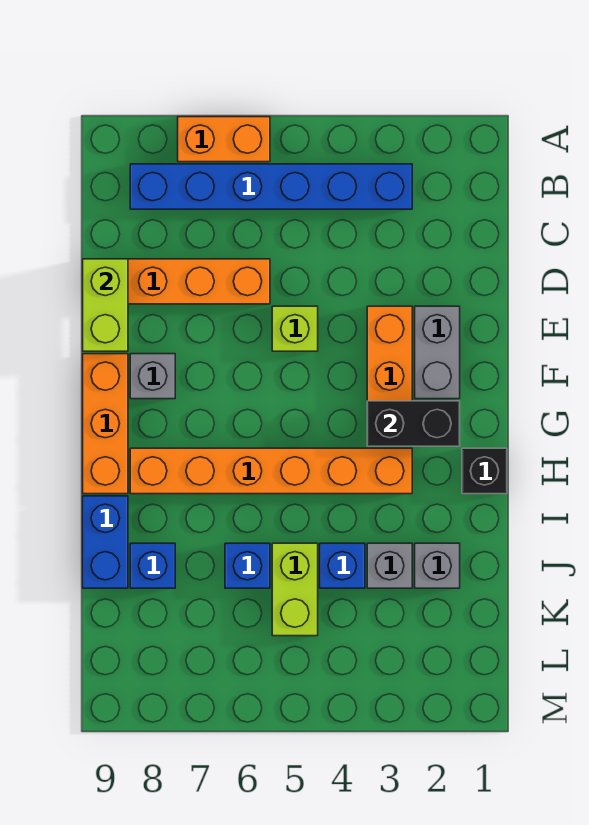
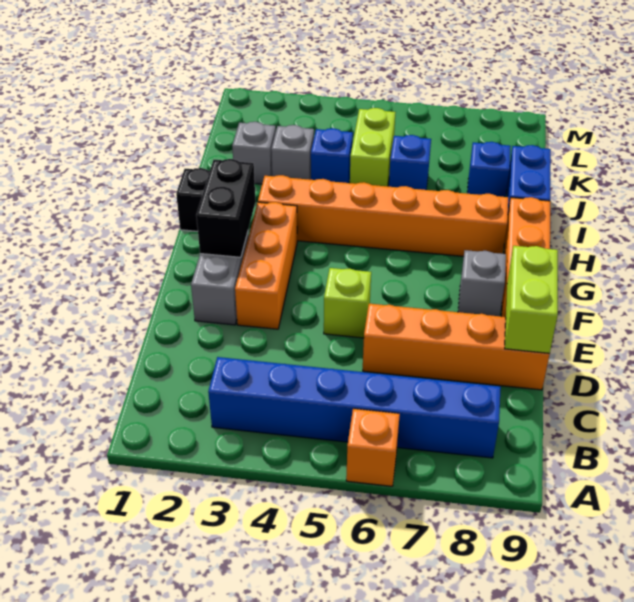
orange brick A6:A7 level 1 -> orange brick A6 level 1
black brick G2:G3 level 2 -> black brick F2:G2 level 2

